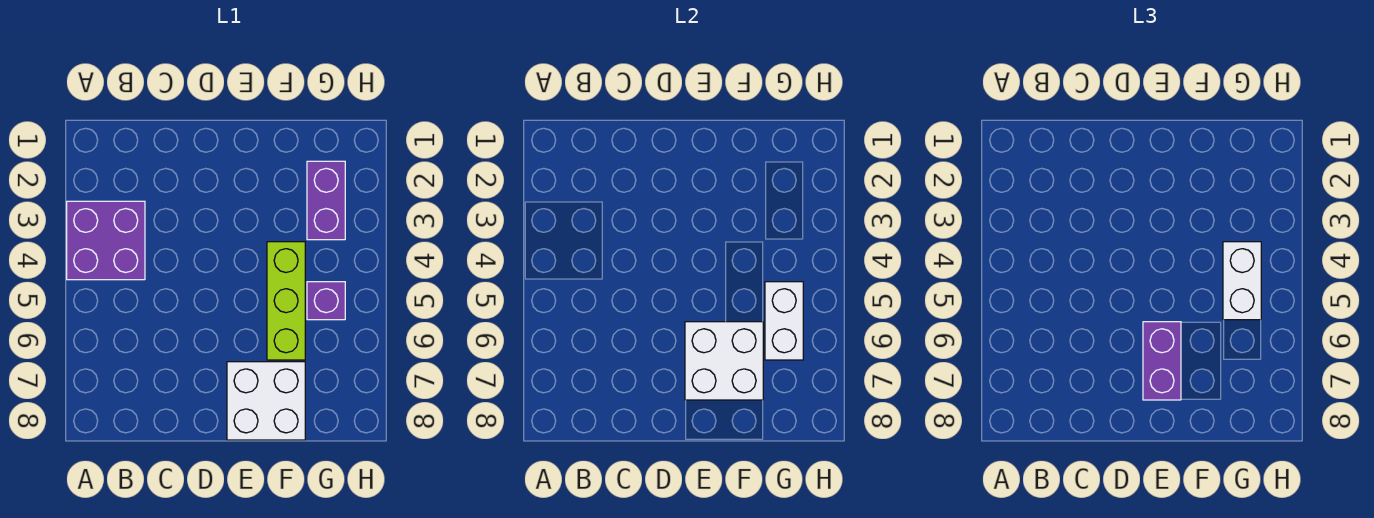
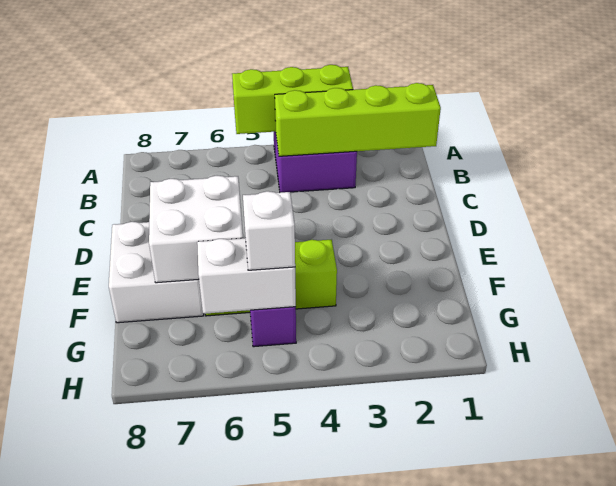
none -> lime brick A3:A5 level 2
none -> lime brick B1:B4 level 2
purple brick E6:E7 level 3 -> none
purple brick G2:G3 level 1 -> none
white brick G4:G5 level 3 -> white brick G5 level 3

